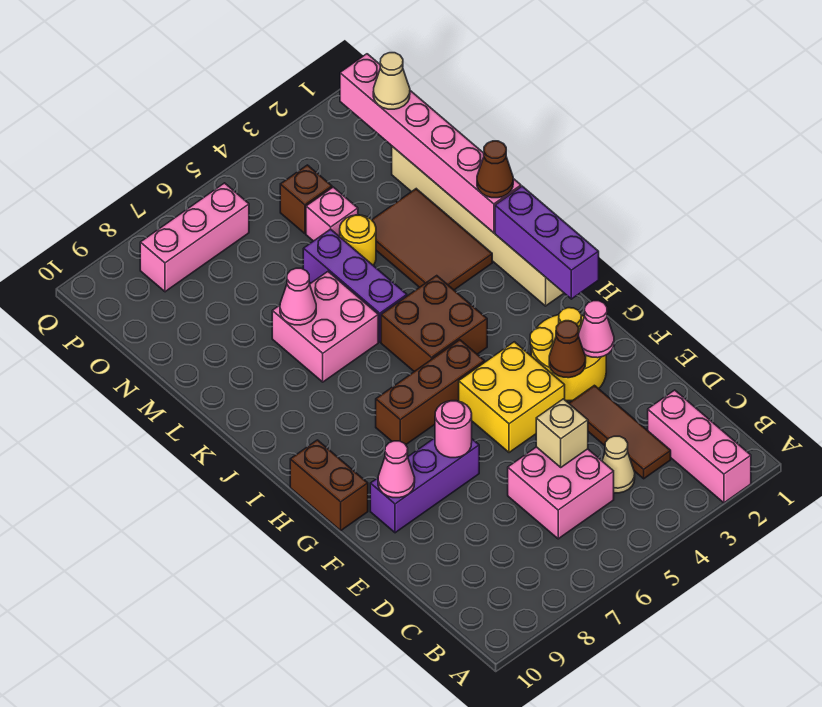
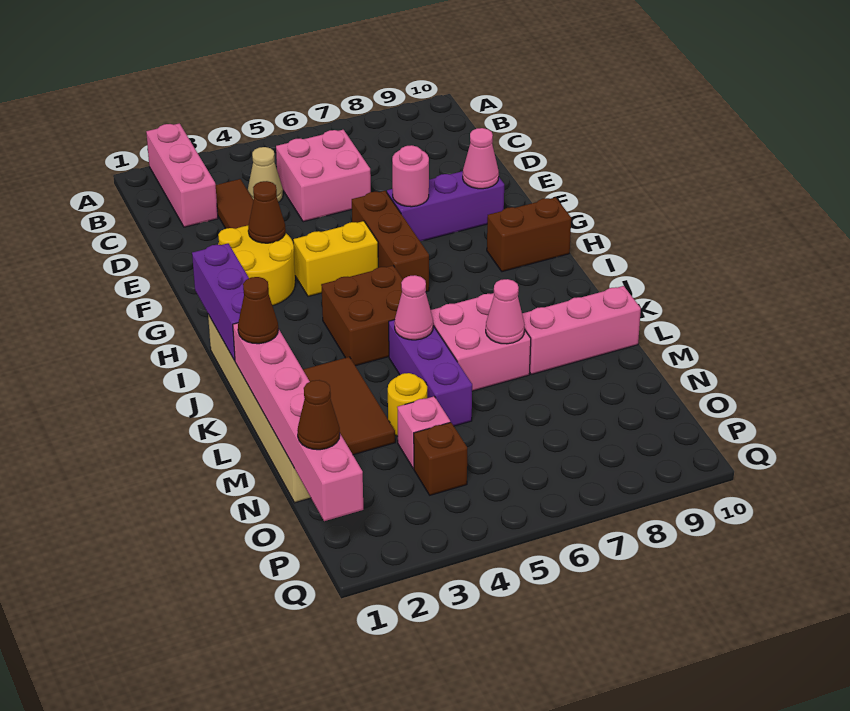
tan brick D5 level 2 -> none
pink cone F2 level 2 -> pink cone K5 level 2
yellow brick F4:G5 level 1 -> yellow brick G4:G5 level 1
brown brick G10:H10 level 1 -> brown brick H9:H10 level 1
brown brick H5:H7 level 1 -> brown brick F6:H6 level 1
tan cone O1 level 3 -> brown cone O1 level 3
pink brick P6:P8 level 1 -> pink brick L8:L10 level 1

